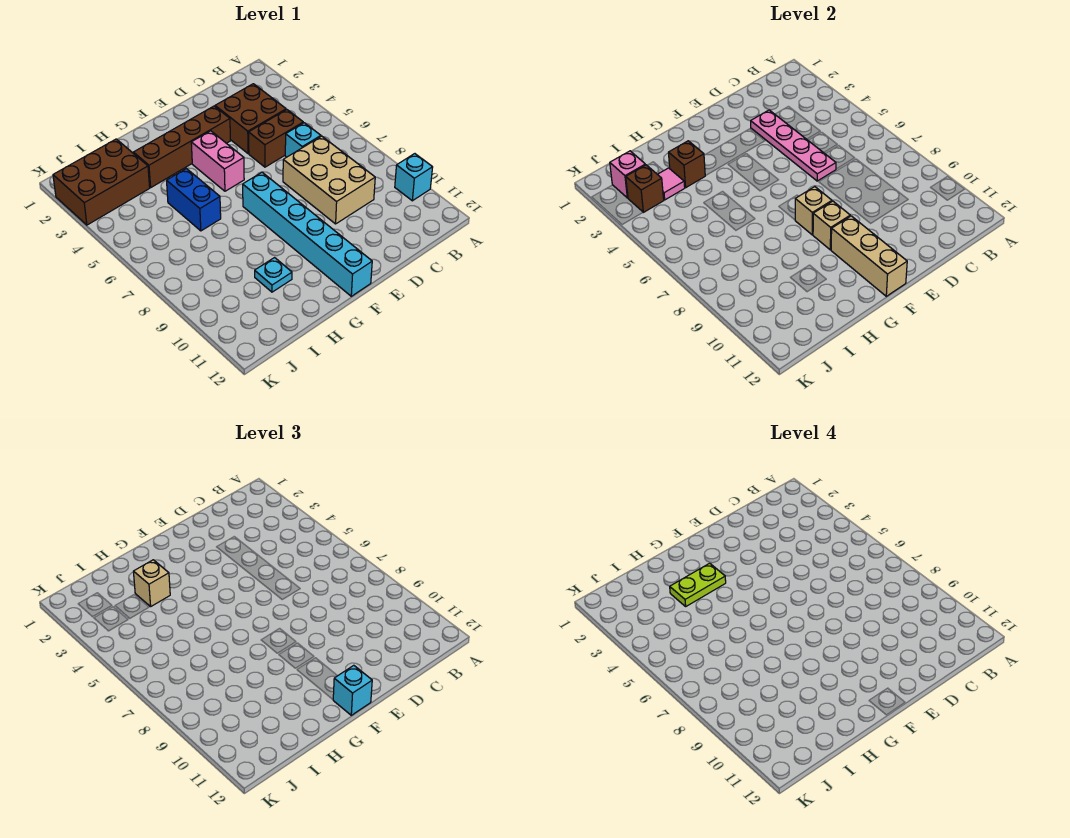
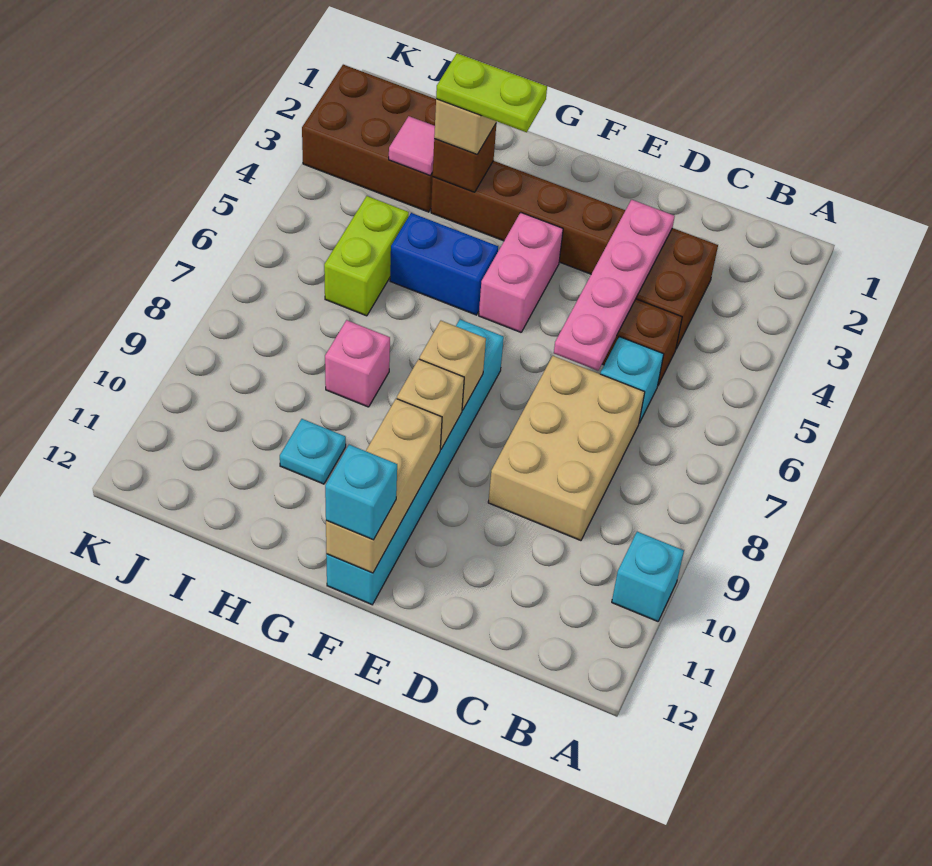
blue brick H5:H6 level 1 -> blue brick G5:H5 level 1
none -> lime brick I5:I6 level 1
pink brick J2 level 2 -> pink brick H8 level 1
brown brick J3 level 2 -> none

